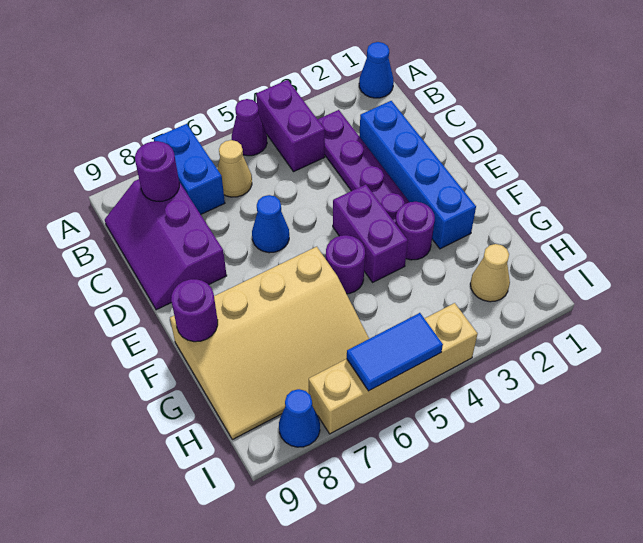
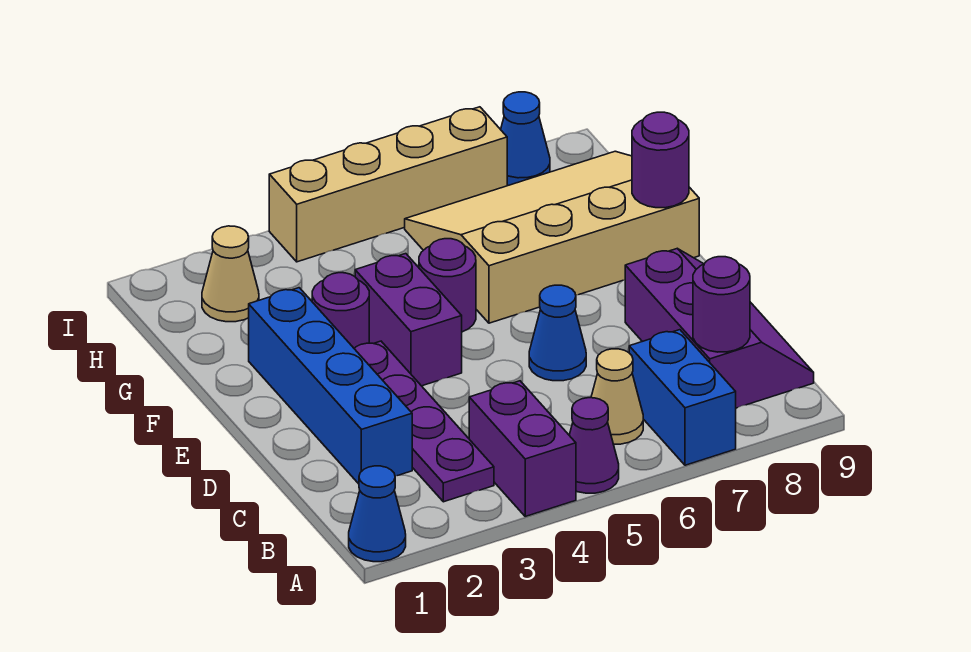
blue tile I5:I6 level 2 -> none

